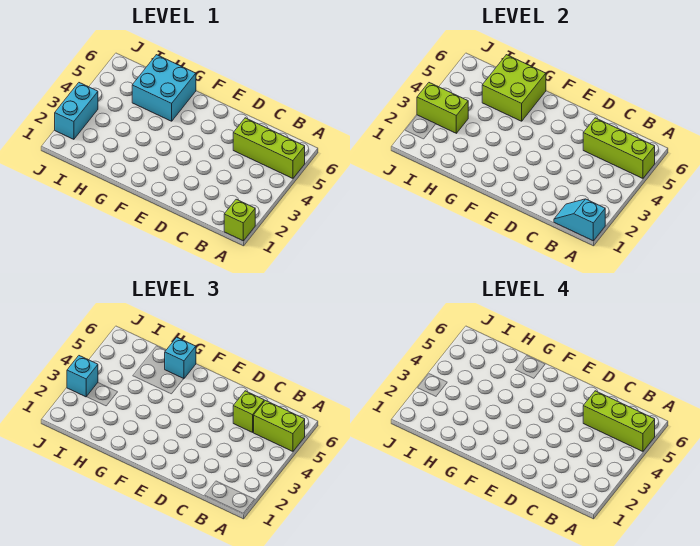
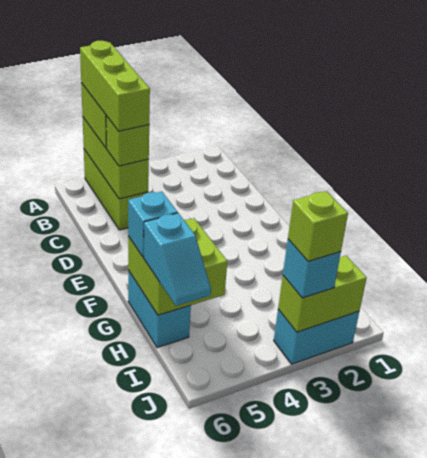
lime brick A1 level 1 -> lime brick J3 level 4
cyan slope A1:B1 level 2 top A -> cyan slope H6:I6 level 3 top H
cyan brick G5:H6 level 1 -> cyan brick G6:H6 level 1
lime brick I3:J3 level 2 -> lime brick J2:J3 level 2

